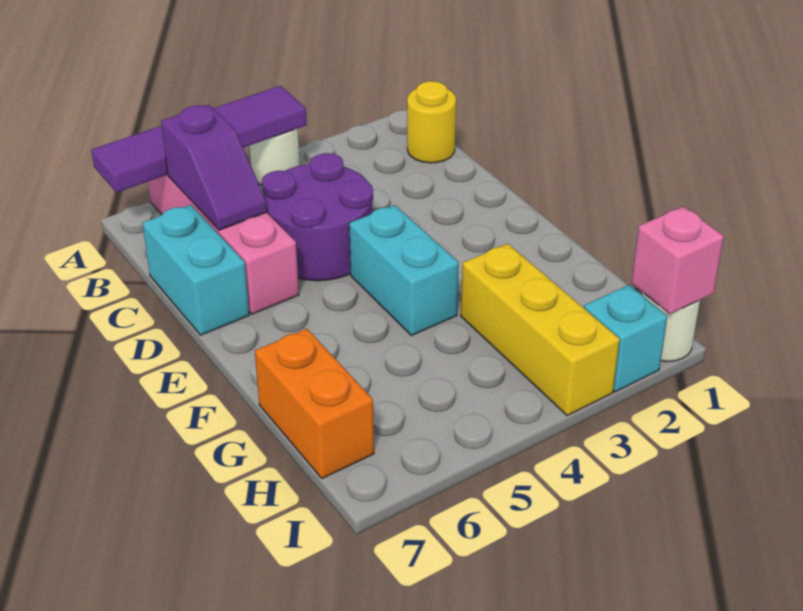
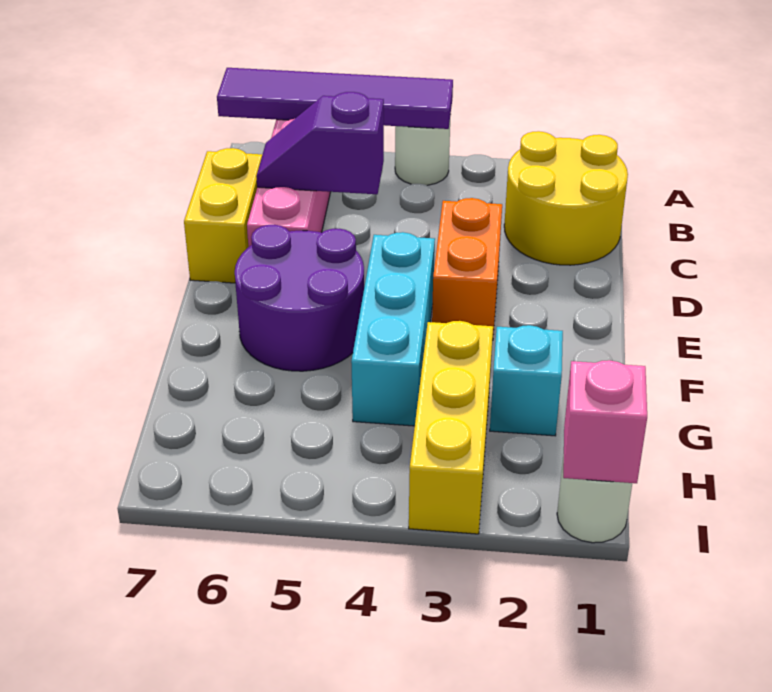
yellow round brick B1 level 1 -> yellow round brick B1:C2 level 1
purple slope B6:C6 level 2 top B -> purple slope C5:C6 level 2 top 5
purple round brick C4:D5 level 1 -> purple round brick E5:F6 level 1
cyan brick C7:D7 level 1 -> yellow brick C7:D7 level 1
cyan brick E4:F4 level 1 -> cyan brick E4:G4 level 1
orange brick G7:H7 level 1 -> orange brick D3:E3 level 1
cyan brick I2 level 1 -> cyan brick G2 level 1

